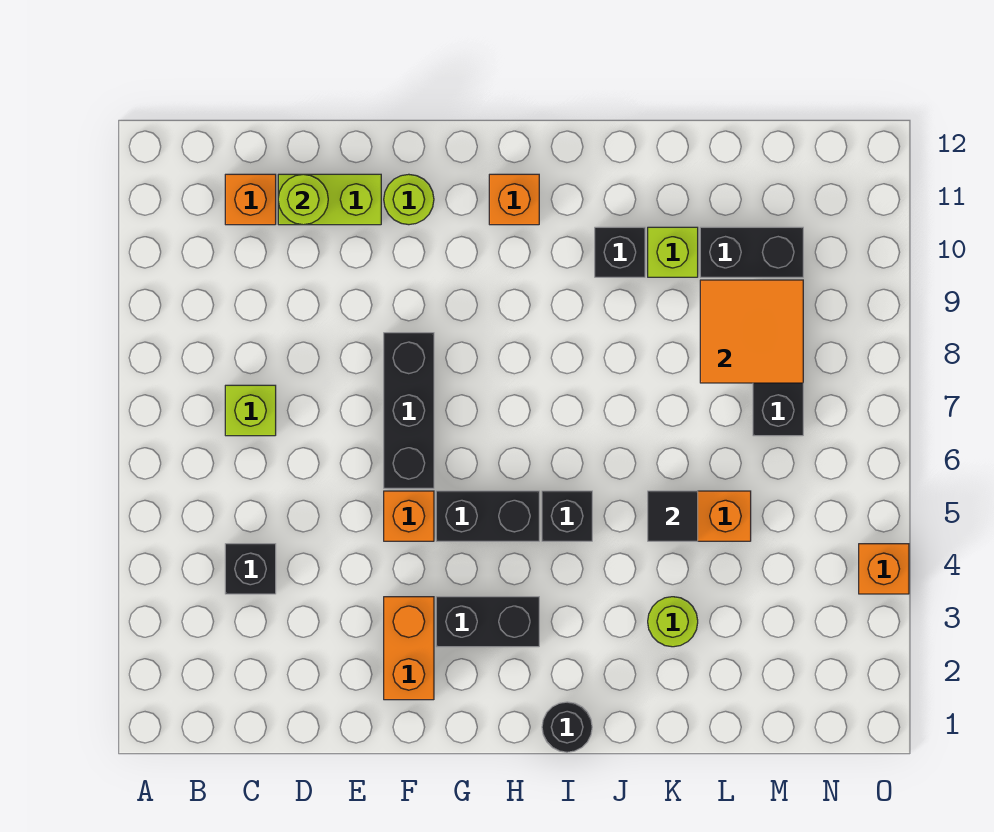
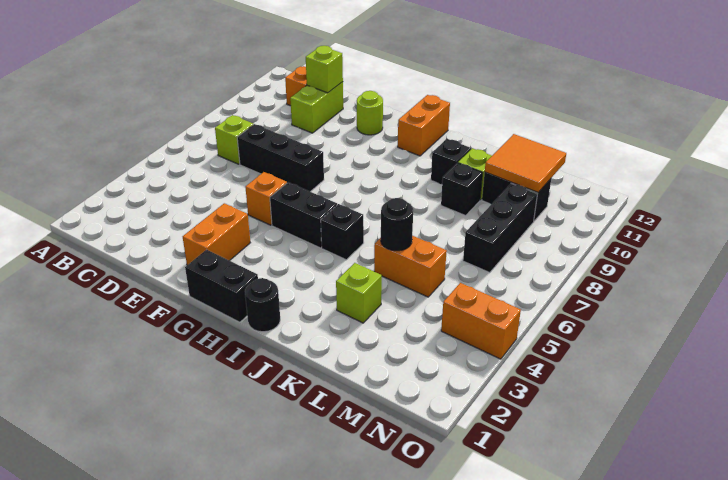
black brick C4 level 1 -> black brick K9 level 1
lime brick D11:E11 level 1 -> lime brick D10:D11 level 1
lime round brick D11 level 2 -> lime brick D11 level 2
black brick F6:F8 level 1 -> black brick D7:F7 level 1
black brick G3:H3 level 1 -> black brick G1:H1 level 1
orange brick H11 level 1 -> orange brick H11:H12 level 1
lime round brick K3 level 1 -> lime brick K3 level 1
black tile K5 level 2 -> black round brick K5 level 2
orange tile L8:M9 level 2 -> orange tile L10:M11 level 2
orange brick O4 level 1 -> orange brick N4:O4 level 1

